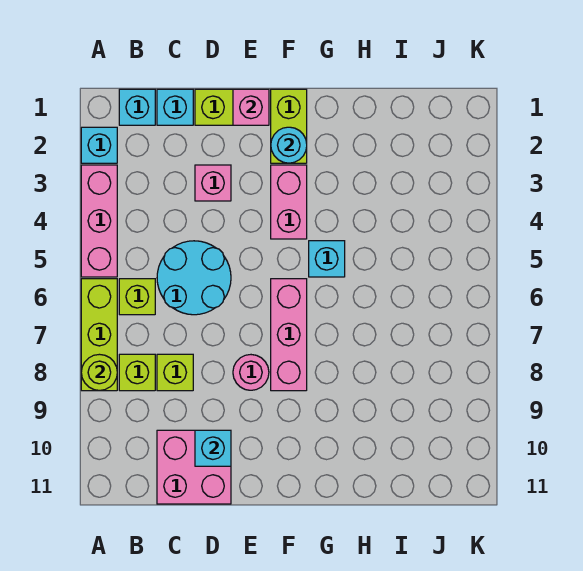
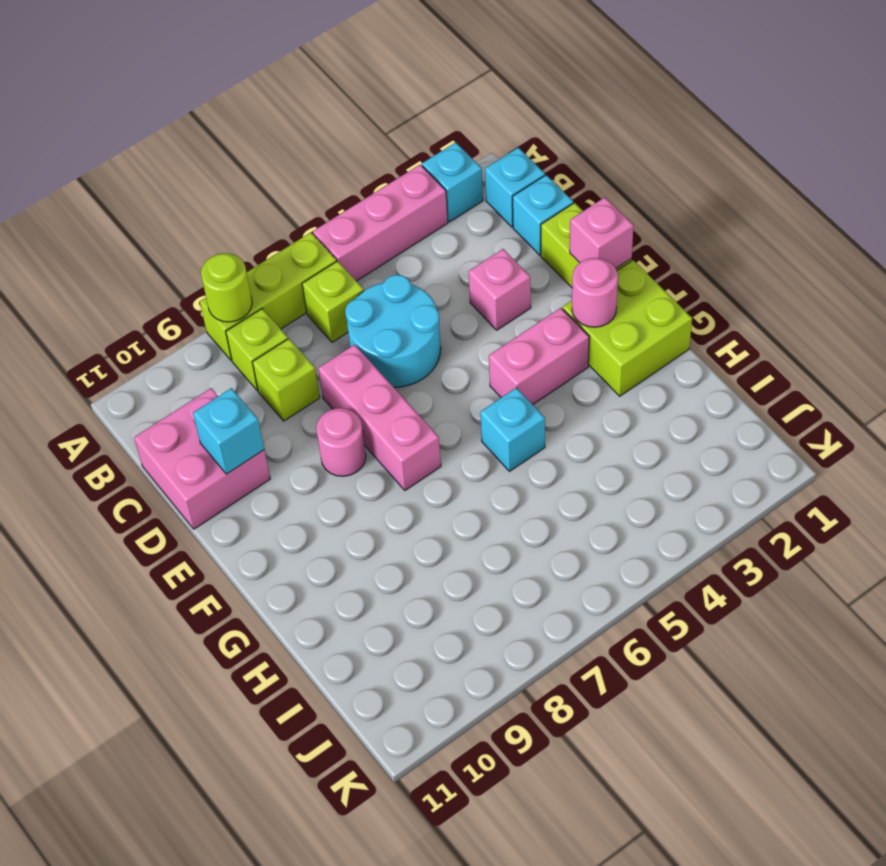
lime brick F1:F2 level 1 -> lime brick F1:G2 level 1
cyan round brick F2 level 2 -> pink round brick F2 level 2
pink brick F6:F8 level 1 -> pink brick D7:F7 level 1

